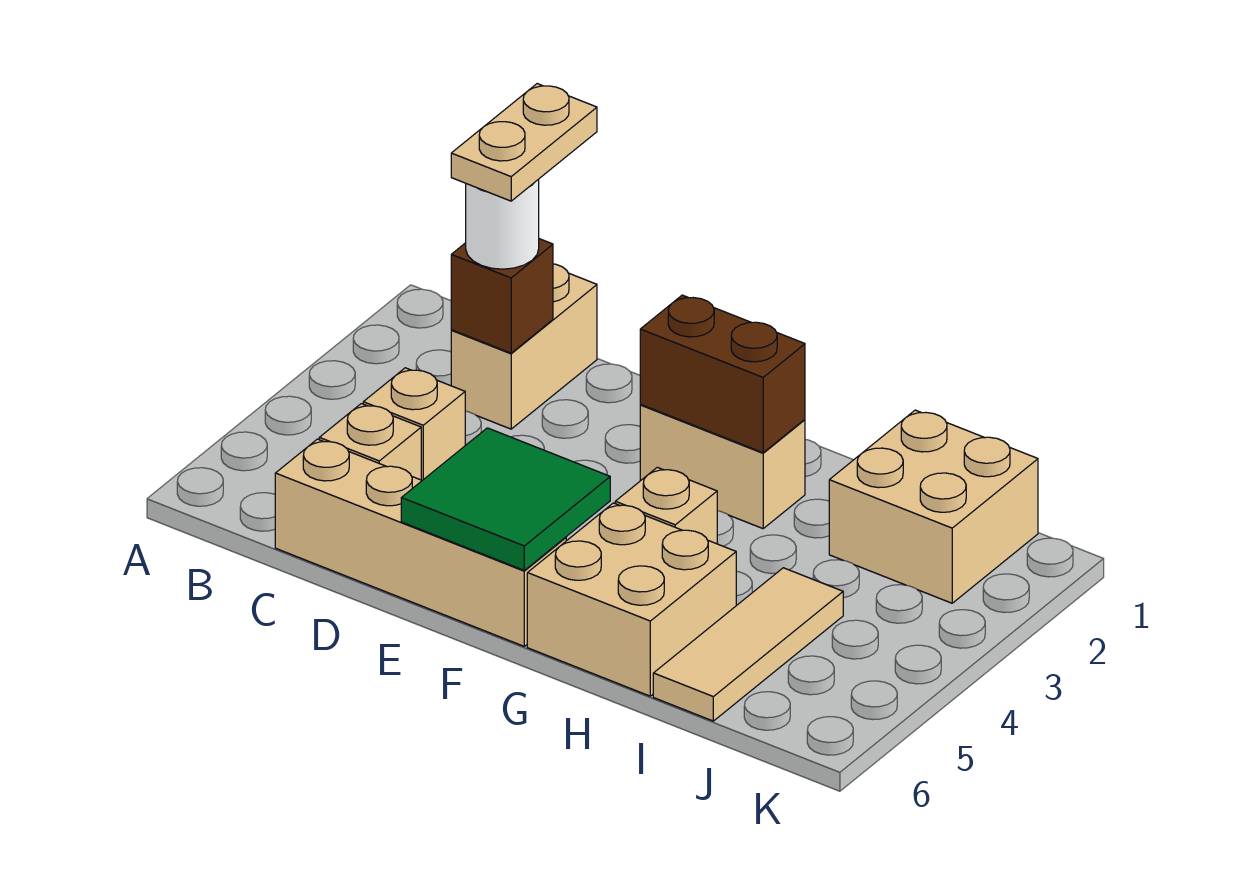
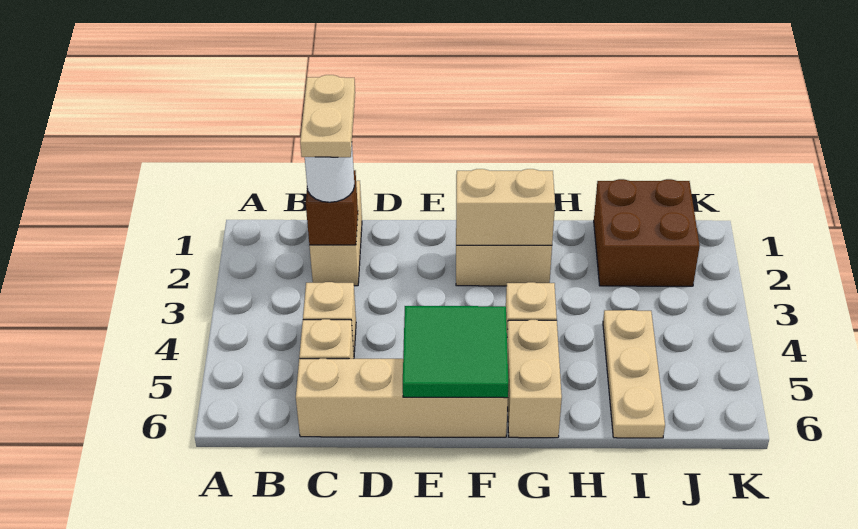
brown brick F2:G2 level 2 -> tan brick F2:G2 level 2
tan brick G5:H6 level 1 -> tan brick G5:G6 level 1
tan brick I1:J2 level 1 -> brown brick I1:J2 level 1
tan tile I4:I6 level 1 -> tan plate I4:I6 level 1

